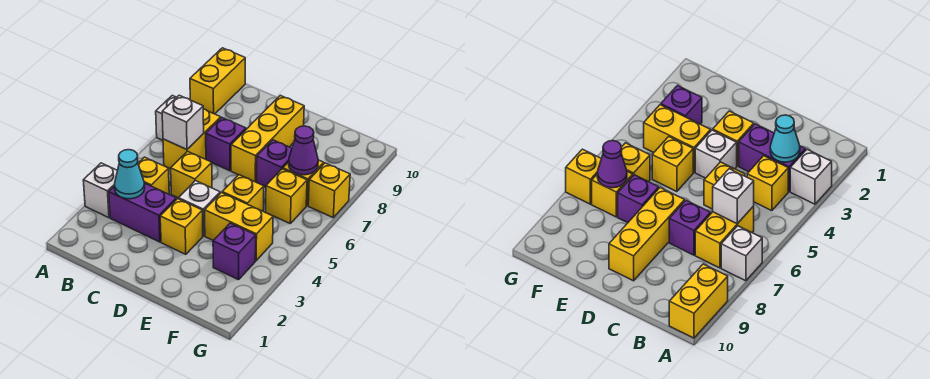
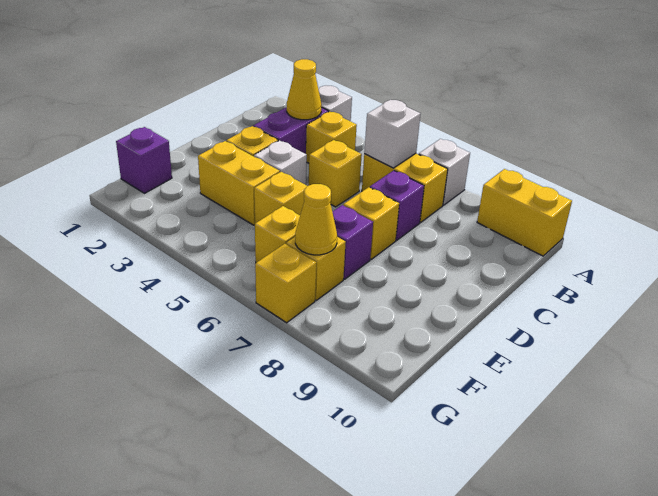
cyan cone B3 level 2 -> yellow cone B3 level 2
yellow brick D7:D9 level 1 -> yellow brick D7 level 1
yellow brick E4:F4 level 1 -> yellow brick E3:E4 level 1
purple brick F3 level 1 -> purple brick F1 level 1
purple cone F7 level 2 -> yellow cone F7 level 2

